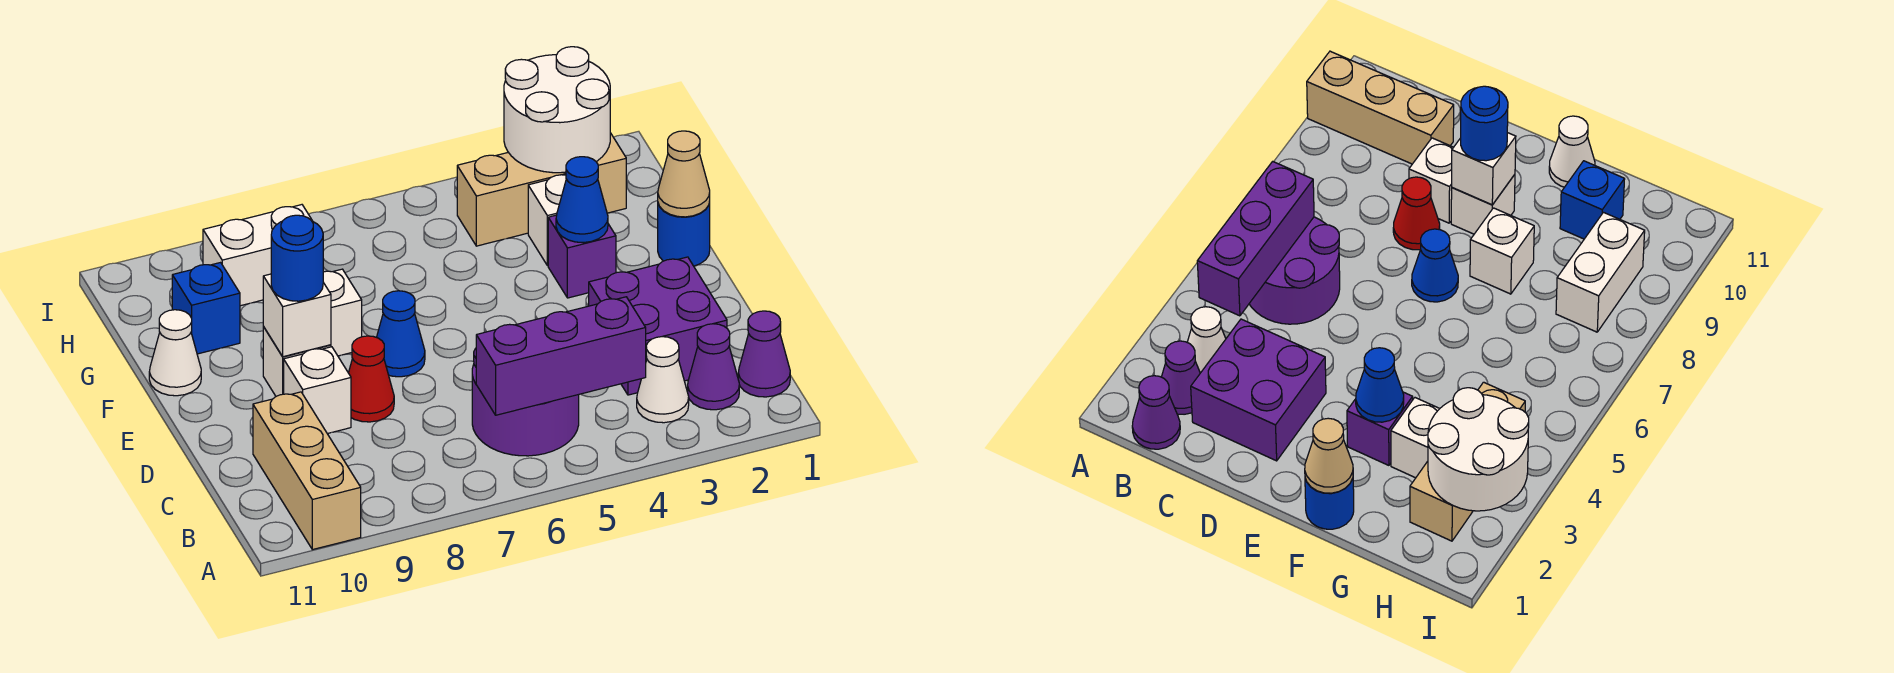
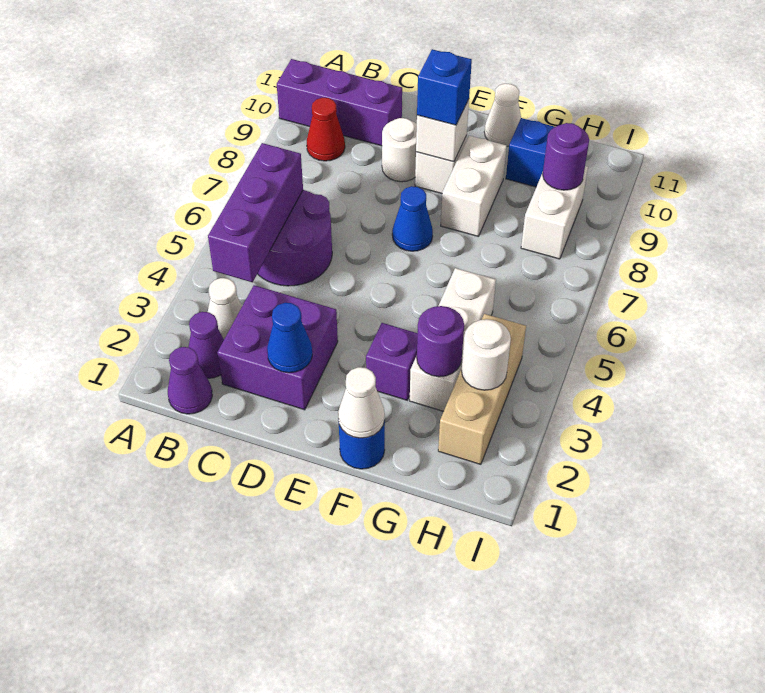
tan brick A10:C10 level 1 -> purple brick A10:C10 level 1
red cone D8 level 1 -> red cone B9 level 1
white brick D9 level 1 -> white round brick D9 level 1
blue round brick E9 level 3 -> blue brick E9 level 3
tan cone F1 level 2 -> white cone F1 level 2
blue cone F3 level 2 -> blue cone D2 level 2
white brick F8 level 1 -> white brick F8:F9 level 1
white brick G3 level 1 -> white brick G3:G5 level 1
none -> purple round brick G3 level 2
white round brick H2:I3 level 2 -> white round brick H3 level 2
none -> purple round brick H9 level 2

